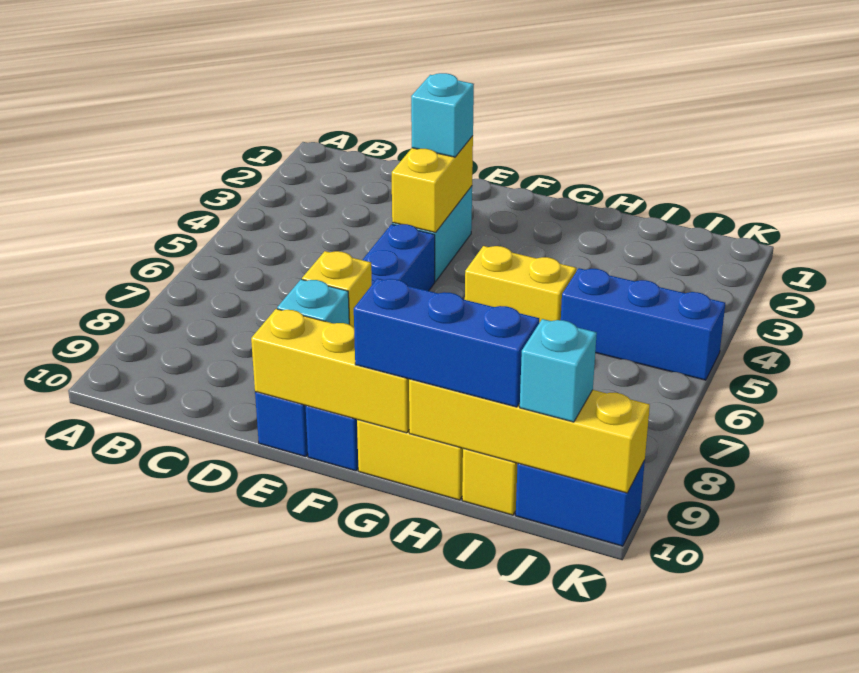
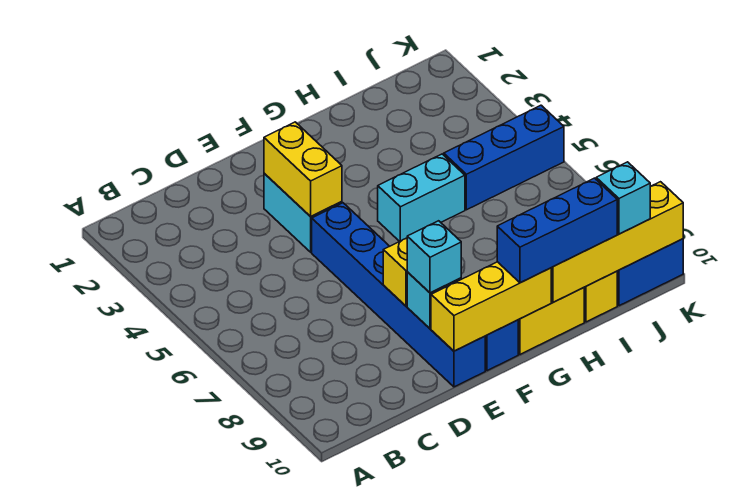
cyan brick E3 level 3 -> cyan brick E9 level 3
yellow brick G5:H5 level 1 -> cyan brick G5:H5 level 1

